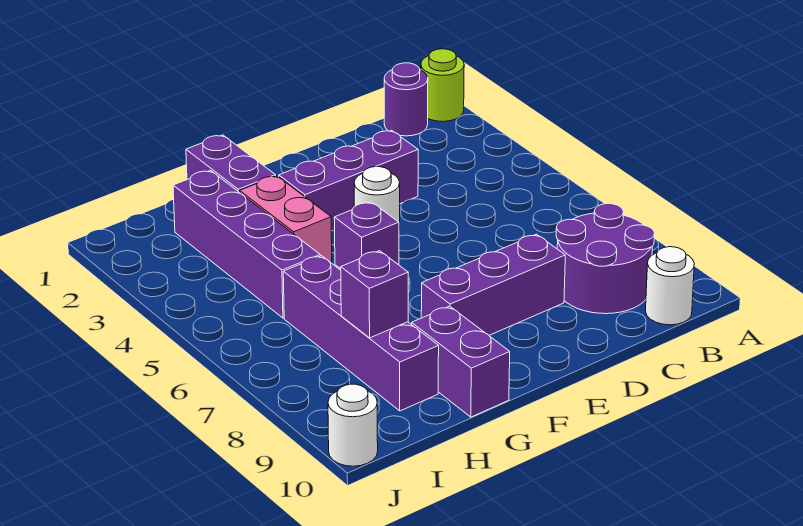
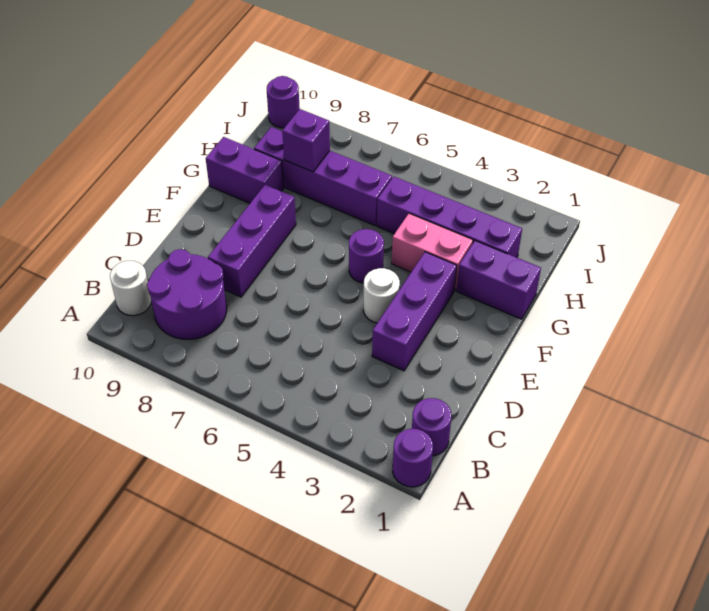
lime round brick A1 level 1 -> purple round brick A1 level 1
purple brick F5 level 1 -> purple round brick F5 level 1
white round brick J10 level 1 -> purple round brick J10 level 1

